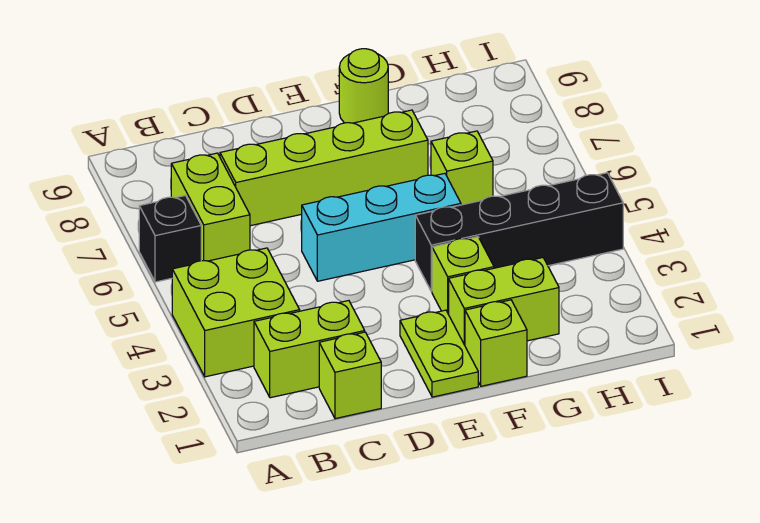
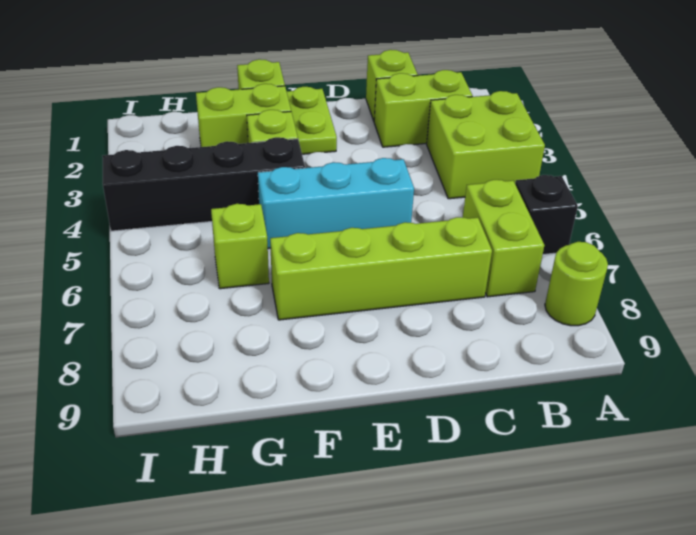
lime round brick F9 level 1 -> lime round brick A8 level 1

